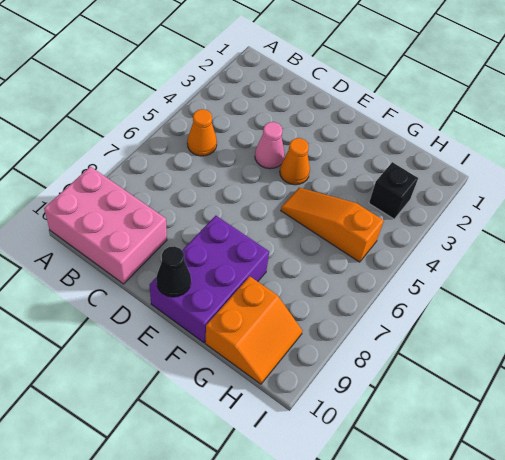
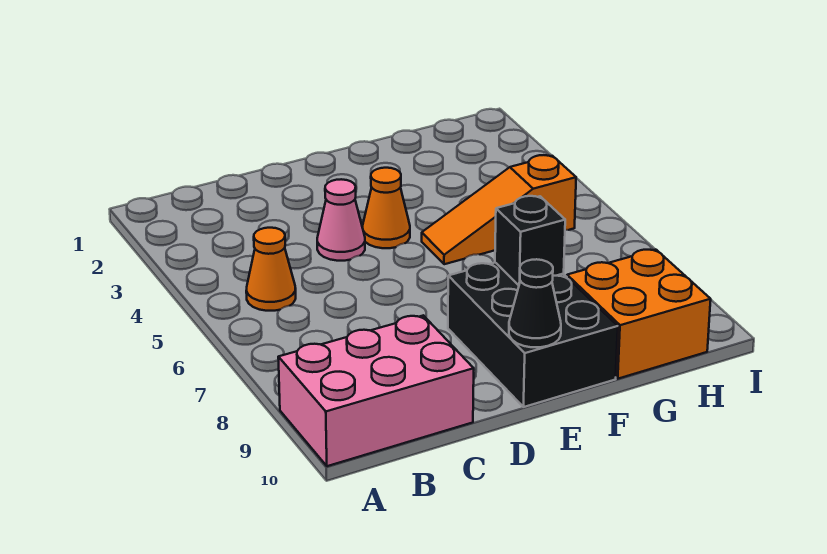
purple brick E8:F10 level 1 -> black brick E8:F10 level 1
orange slope G9:H10 level 1 top G -> orange brick G9:H10 level 1
black brick H3 level 1 -> black brick F8 level 2

